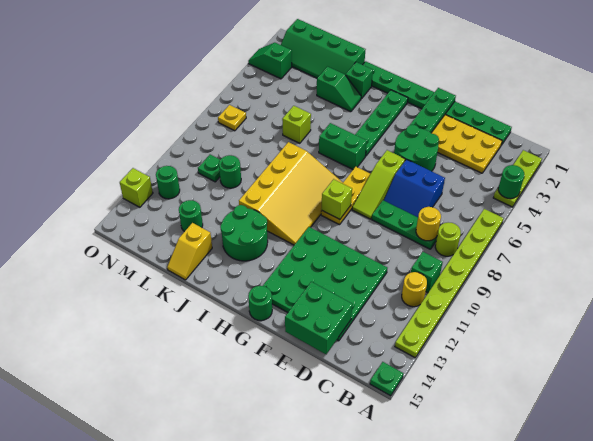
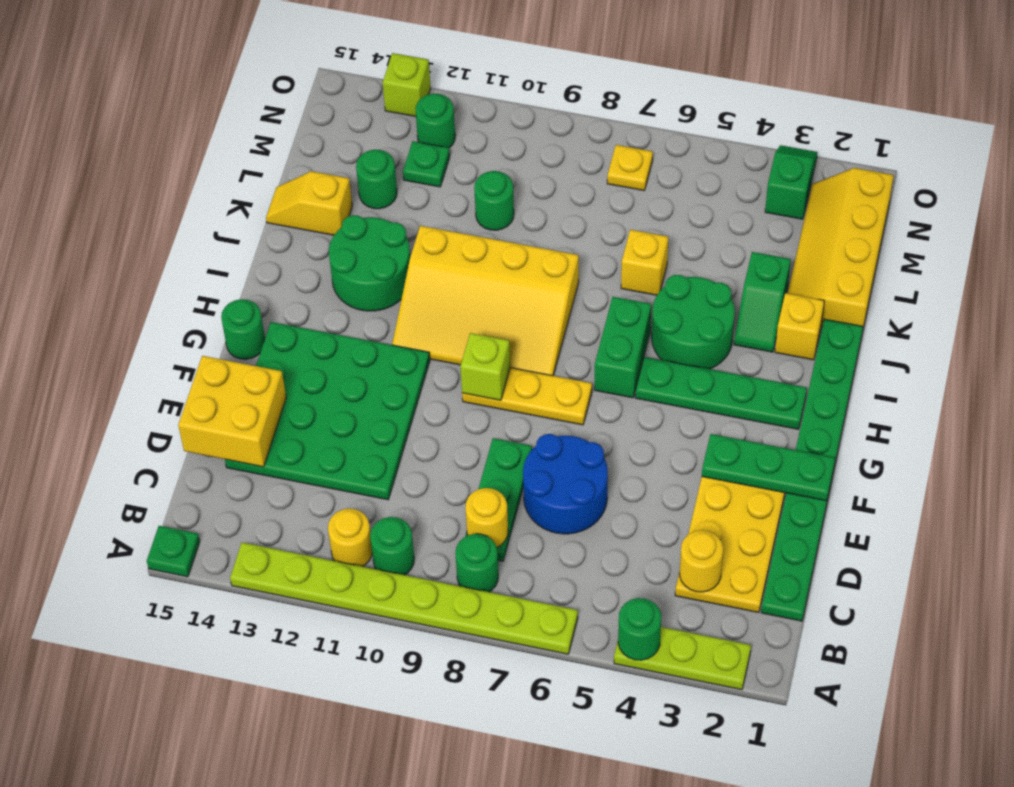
lime round brick B8 level 1 -> green round brick B8 level 1
green brick B10 level 1 -> green round brick B10 level 1
none -> yellow round brick C3 level 2
blue slope D6:E7 level 1 top 6 -> blue round brick D6:E7 level 1
green brick D14:E15 level 2 -> yellow brick D14:E15 level 2
green round brick E4:F5 level 1 -> green round brick I4:J5 level 1
lime slope F6:F8 level 1 top 6 -> none
green brick J2 level 1 -> yellow brick J2 level 1
green slope K1:N2 level 1 top 1 -> yellow slope K1:N2 level 1 top 1
lime brick K6 level 1 -> yellow brick K6 level 1
green plate M10 level 1 -> green plate M12 level 1

